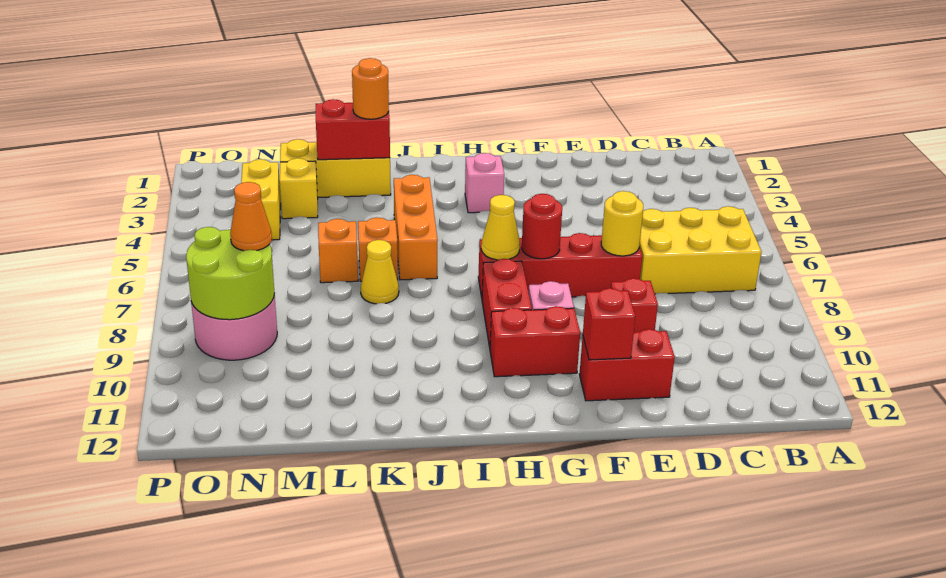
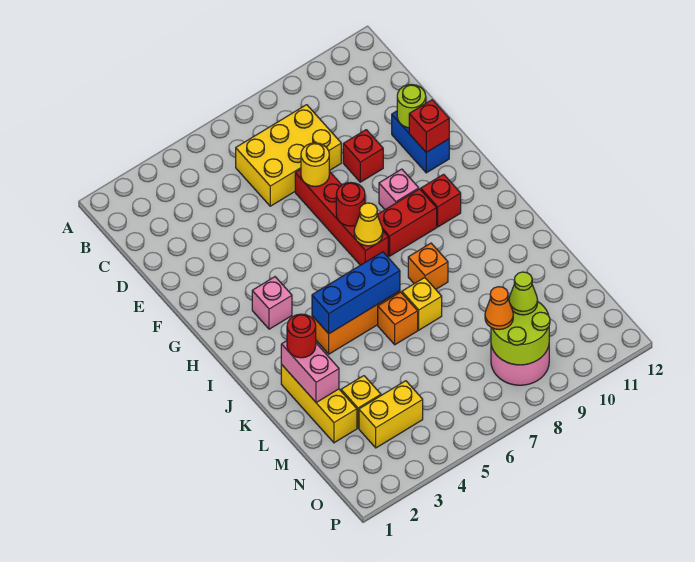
yellow brick B6:D7 level 1 -> yellow brick C6:D8 level 1
red brick E11:F11 level 1 -> blue brick E11:F11 level 1
none -> lime round brick E11 level 2
red brick G10:H10 level 1 -> red brick H10 level 1
none -> blue brick J4:J6 level 2
red brick K2:L2 level 2 -> pink brick K2:L2 level 2
orange round brick K2 level 3 -> red round brick K2 level 3
yellow cone K7 level 1 -> yellow brick K7 level 1
orange brick L6 level 1 -> orange brick J8 level 1
none -> lime cone N9 level 3

